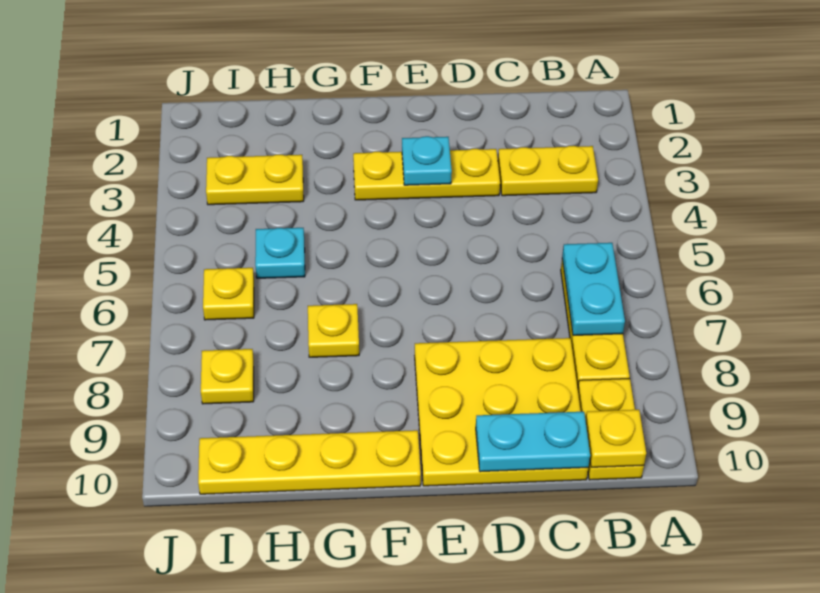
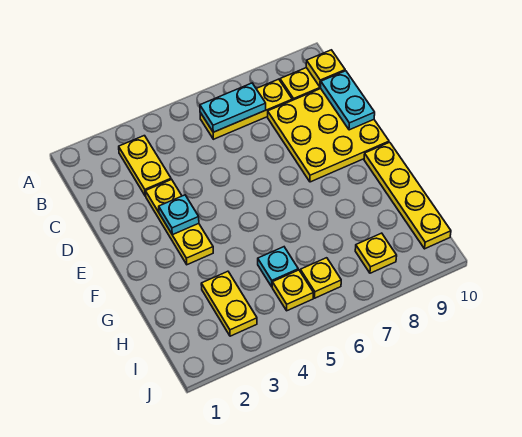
yellow plate G7 level 1 -> yellow plate I5 level 1

